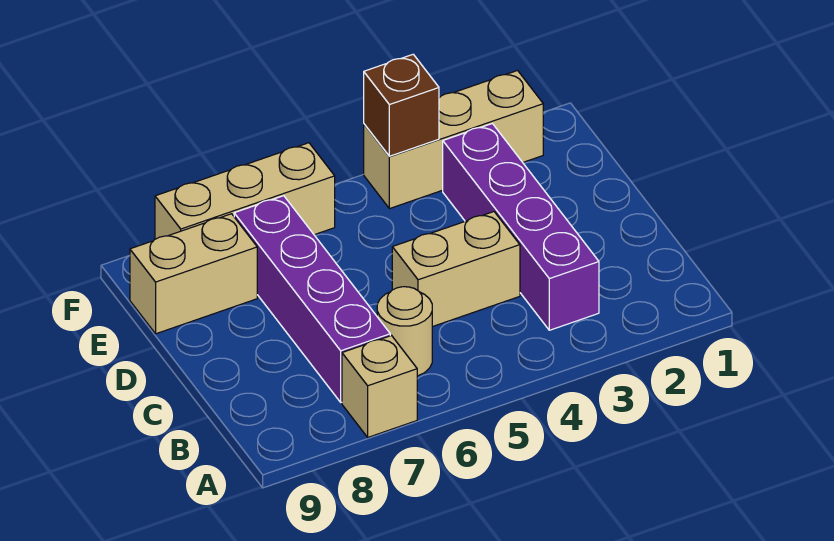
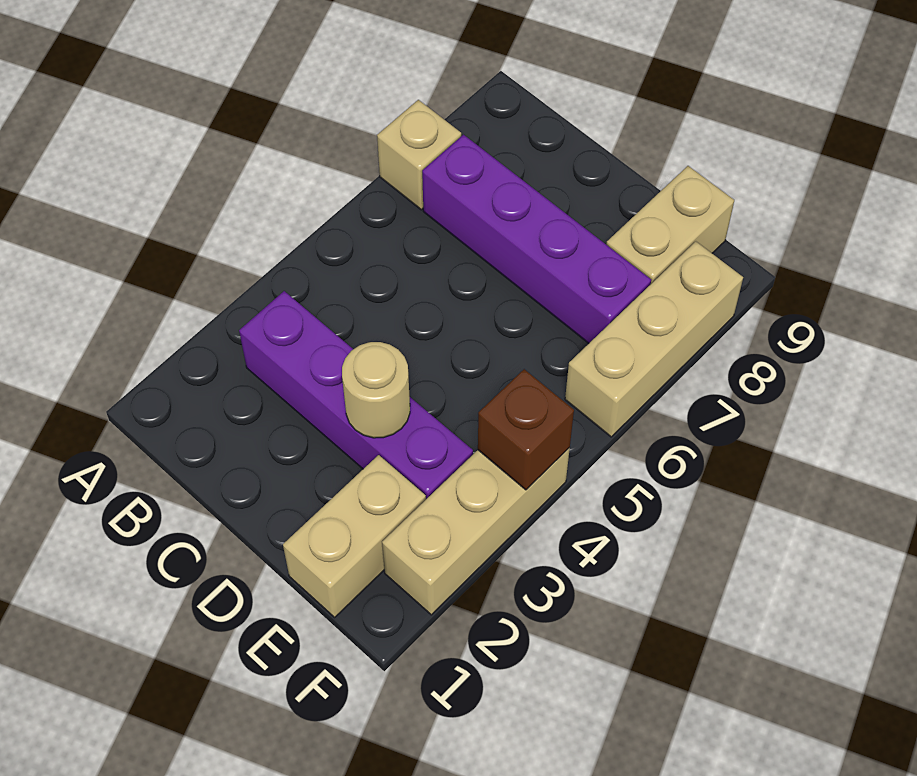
tan round brick B6 level 1 -> tan round brick D3 level 2
tan brick C4:C5 level 1 -> tan brick E1:E2 level 1

